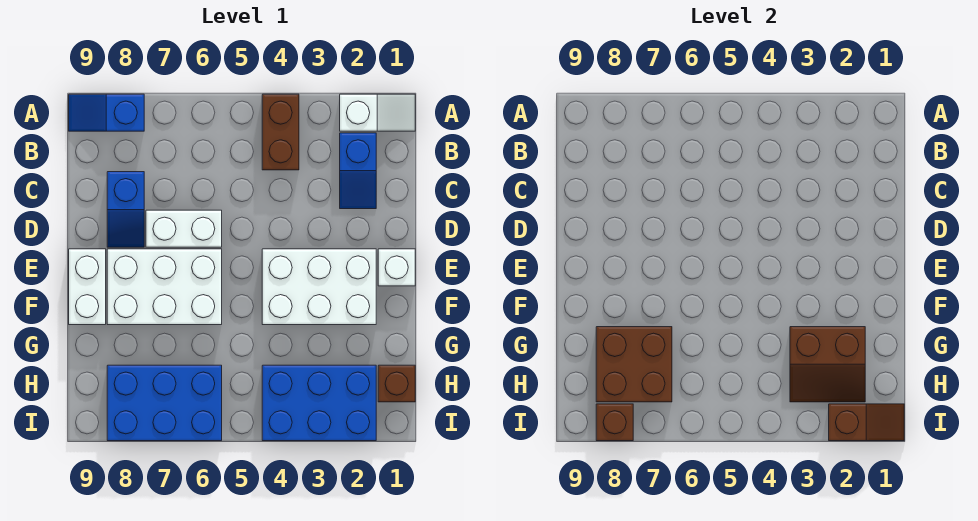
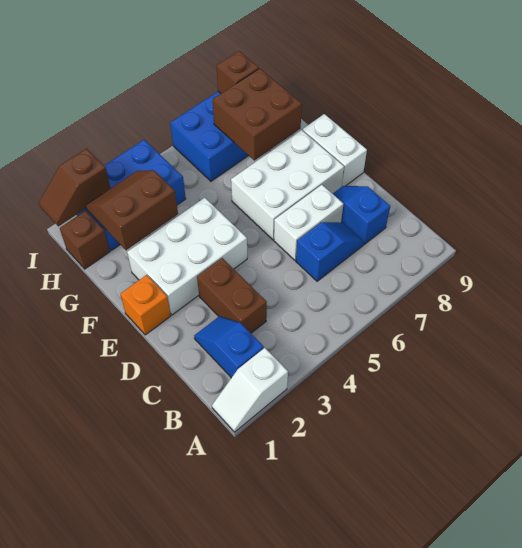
brown brick A4:B4 level 1 -> brown brick C3:D3 level 1
blue slope A8:A9 level 1 top 8 -> blue slope C6:C7 level 1 top 6
white brick E1 level 1 -> orange brick E1 level 1

